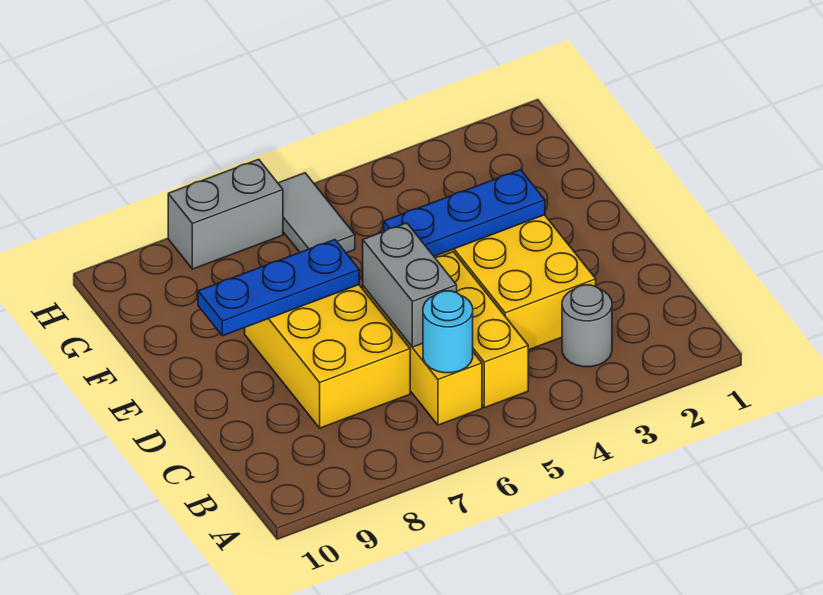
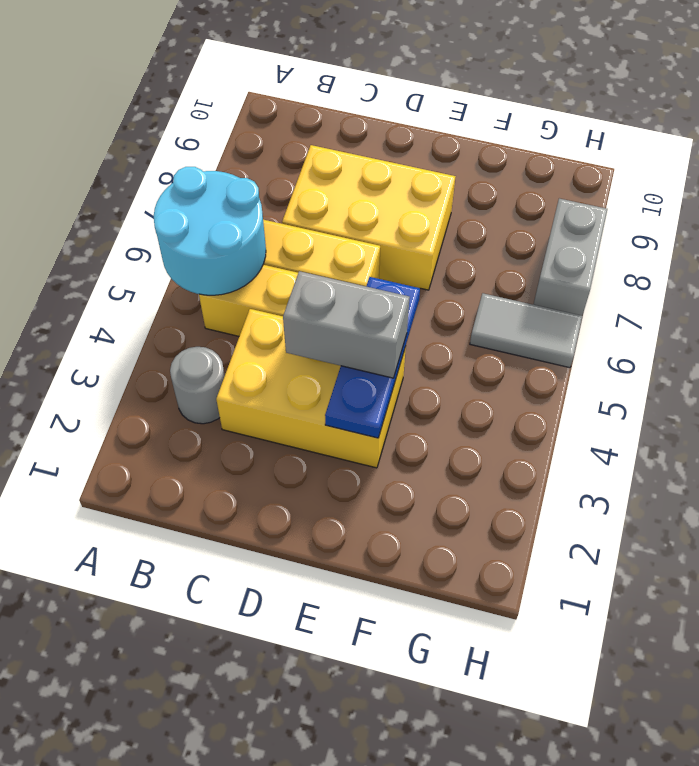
cyan round brick B6 level 2 -> cyan round brick A5:B6 level 2
grey brick C6:D6 level 2 -> grey brick D4:E4 level 3
blue plate E7:E9 level 2 -> none

